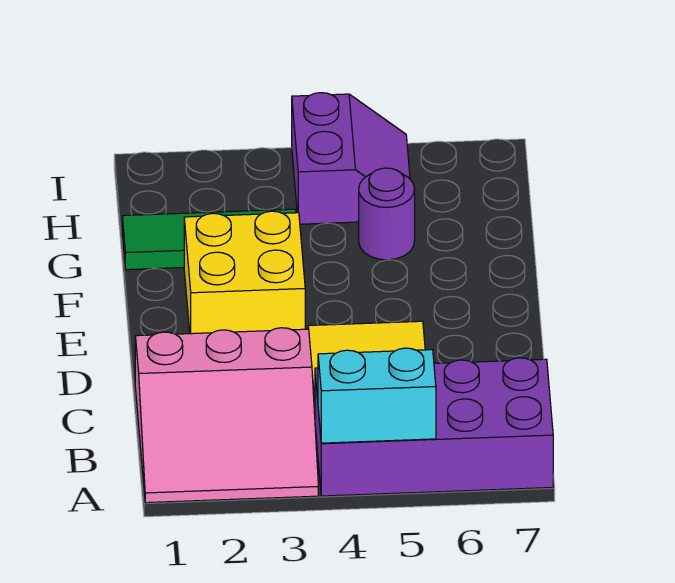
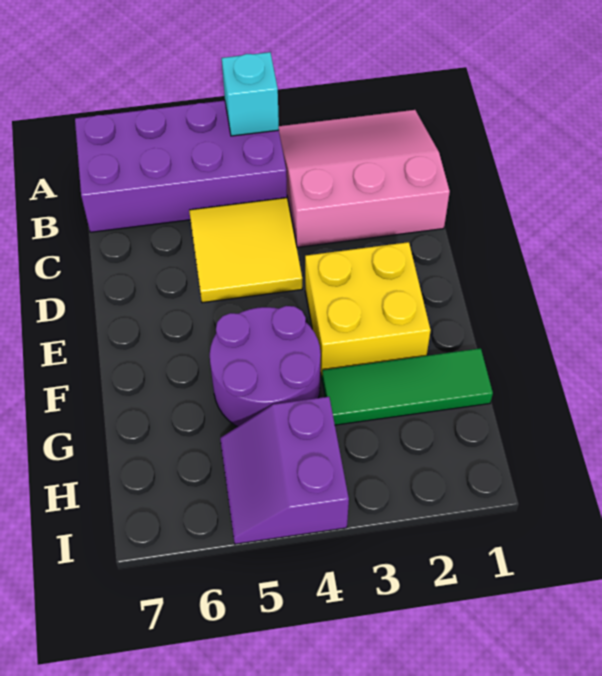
cyan brick A4:A5 level 2 -> cyan brick A4 level 2
purple round brick G5 level 1 -> purple round brick F4:G5 level 1

